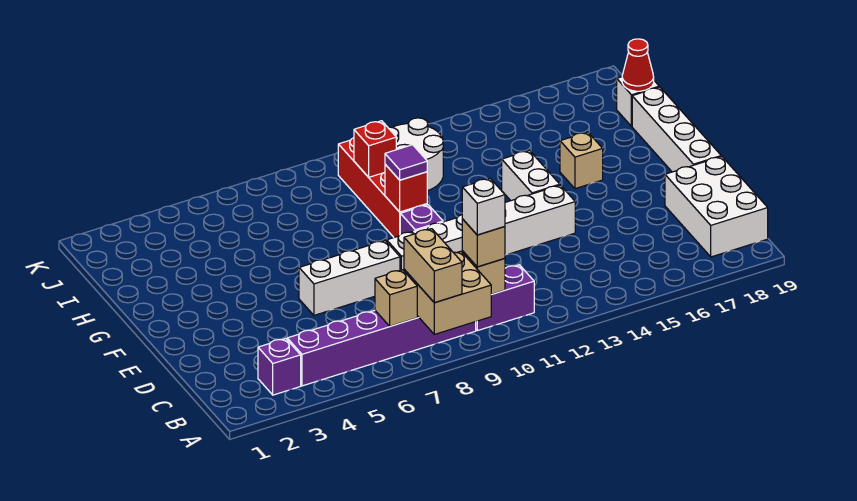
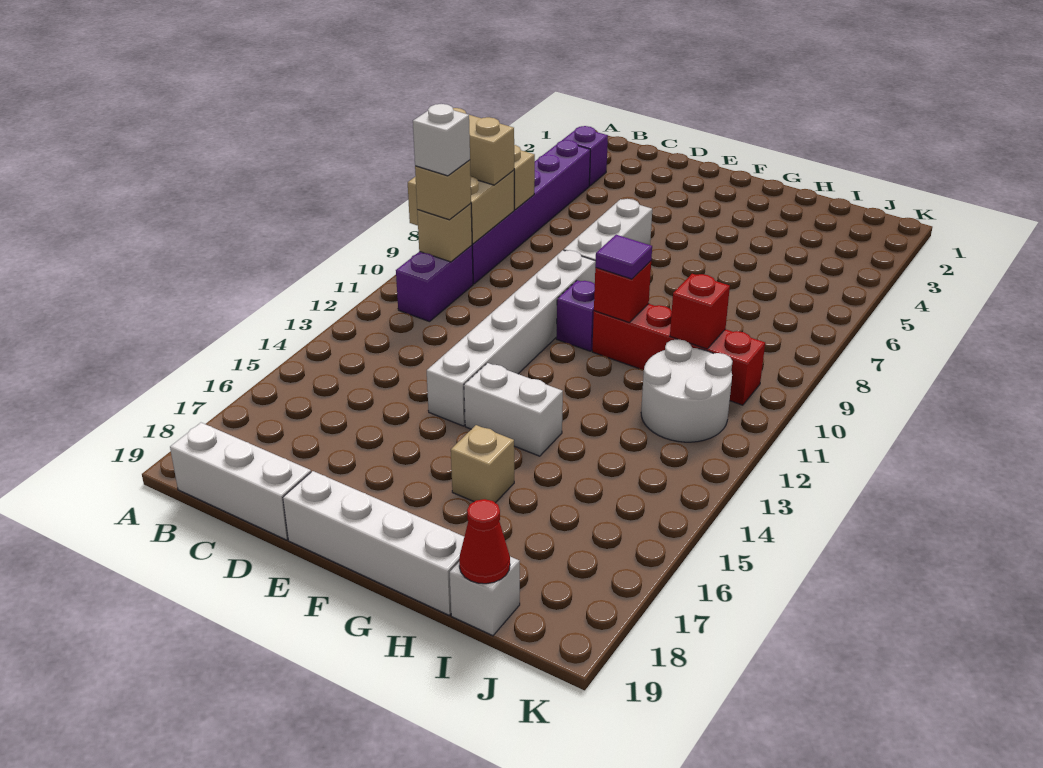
white brick B18:D19 level 1 -> white brick B19:D19 level 1

